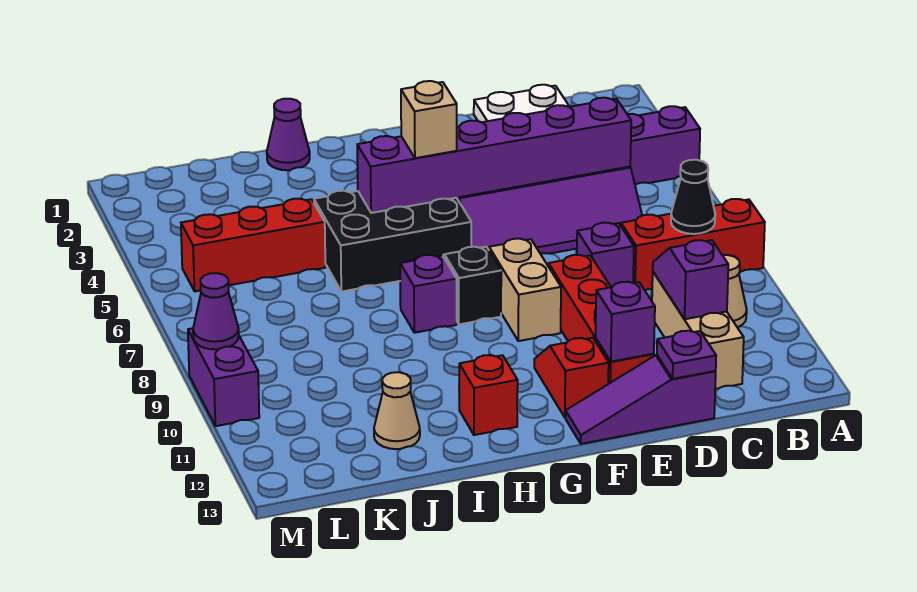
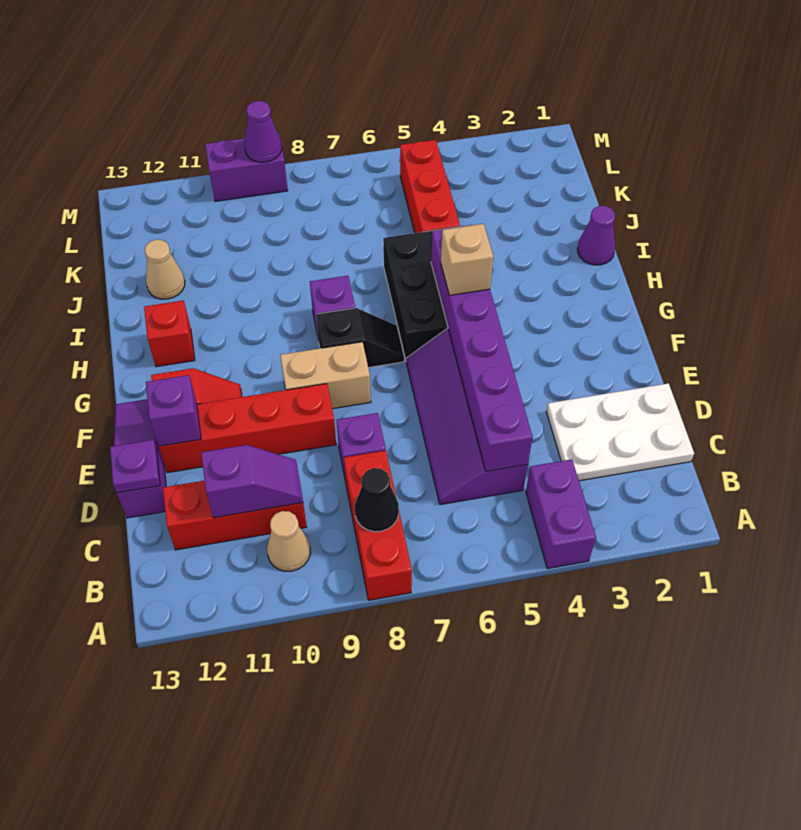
tan brick C10:C12 level 1 -> red brick C10:C12 level 1

